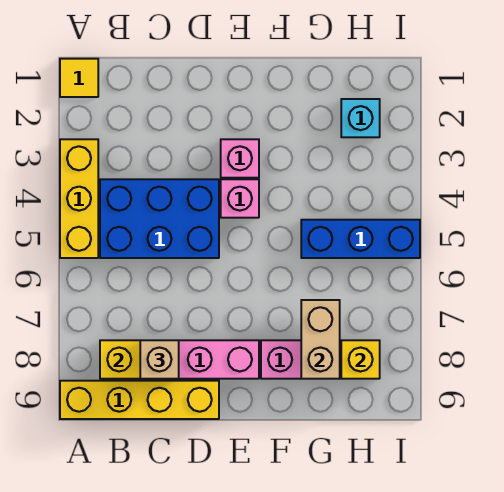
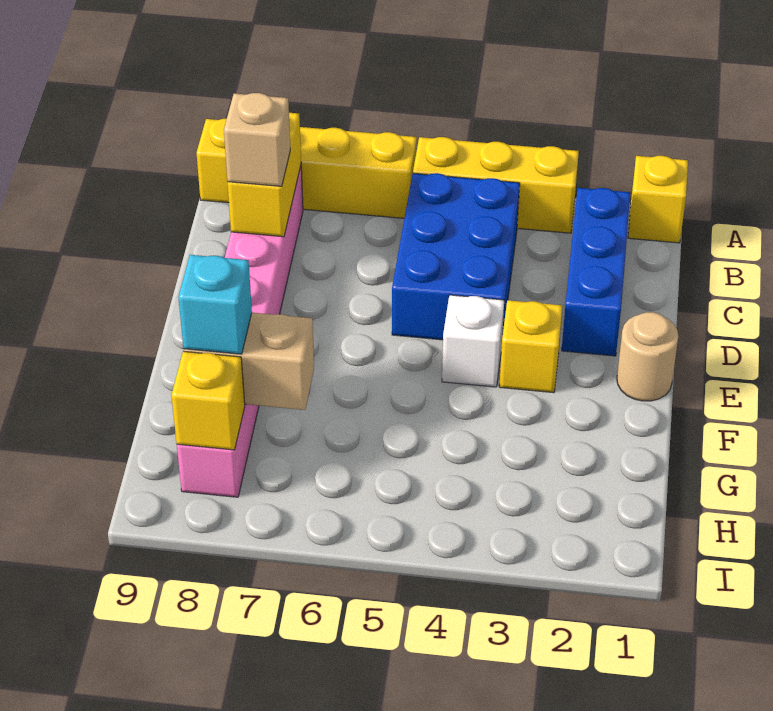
yellow tile A1 level 1 -> yellow brick A1 level 1
yellow brick A9:D9 level 1 -> yellow brick A6:A9 level 1
none -> tan round brick E1 level 1
pink brick E3 level 1 -> yellow brick E3 level 1
pink brick E4 level 1 -> white brick E4 level 1
blue brick G5:I5 level 1 -> blue brick B2:D2 level 1
cyan brick H2 level 1 -> cyan brick G8 level 3

